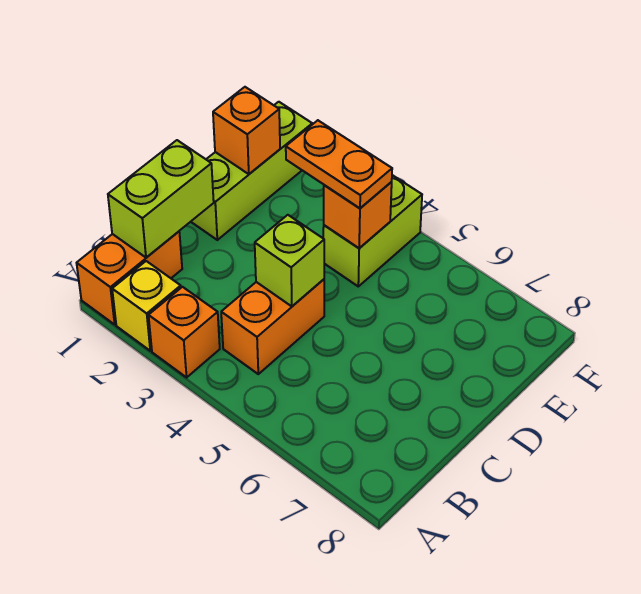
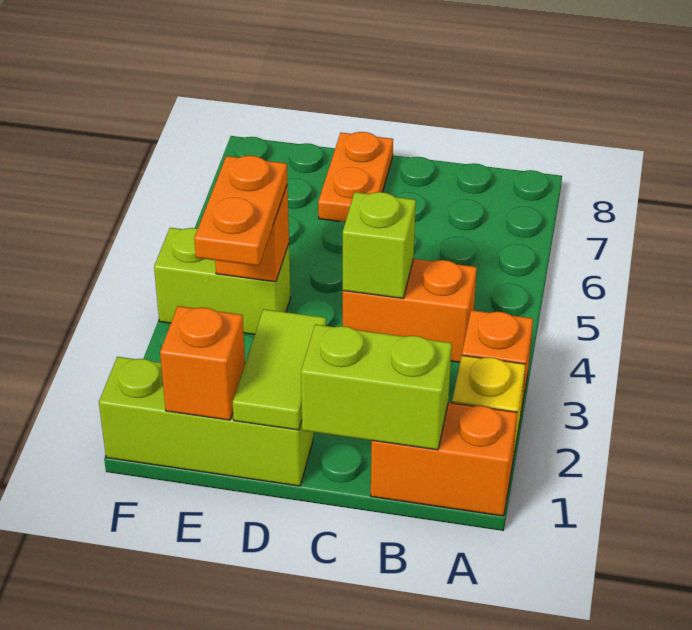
none -> lime tile D1:D2 level 2
none -> orange plate D7:D8 level 1

